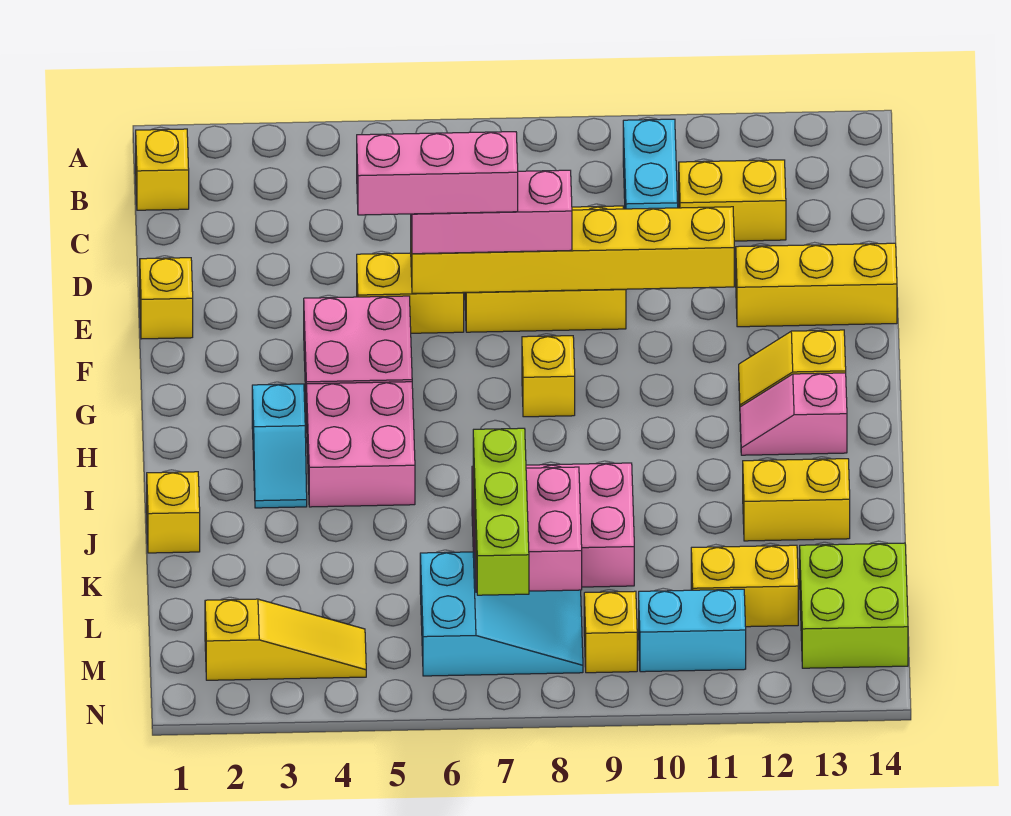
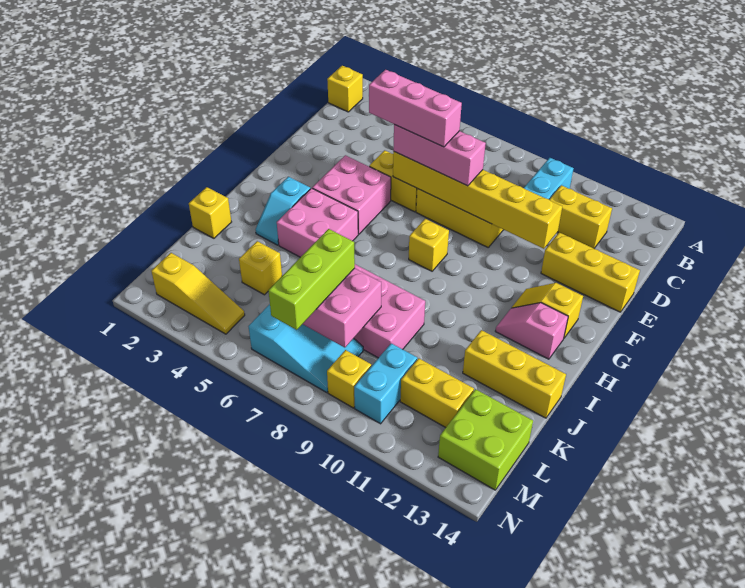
yellow brick E1 level 1 -> yellow brick K4 level 1
yellow brick J12:J13 level 1 -> yellow brick J12:J14 level 1
cyan brick M10:M11 level 1 -> cyan brick L10:M10 level 1

